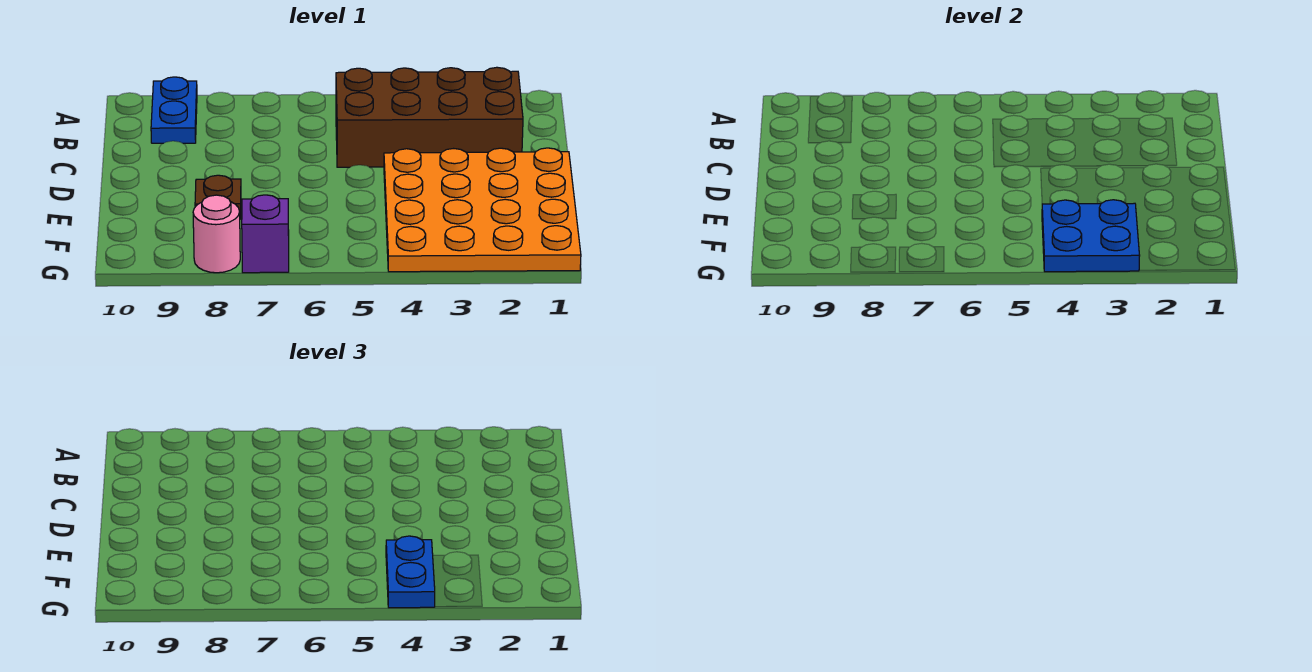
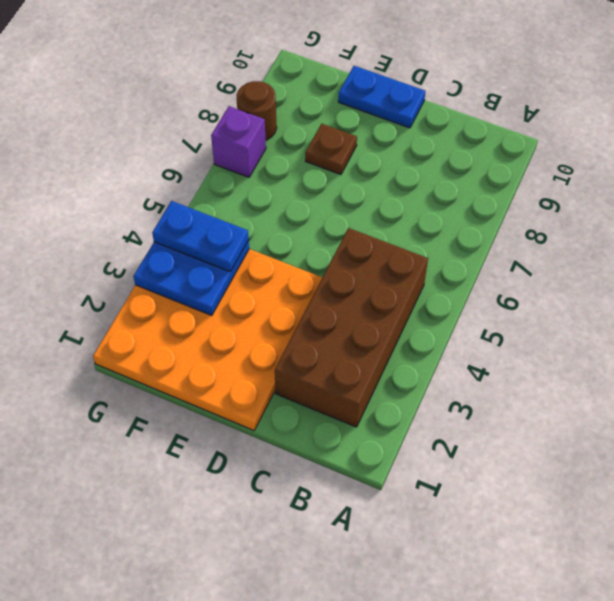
blue plate A9:B9 level 1 -> blue plate D10:E10 level 1
pink round brick G8 level 1 -> brown round brick G8 level 1

